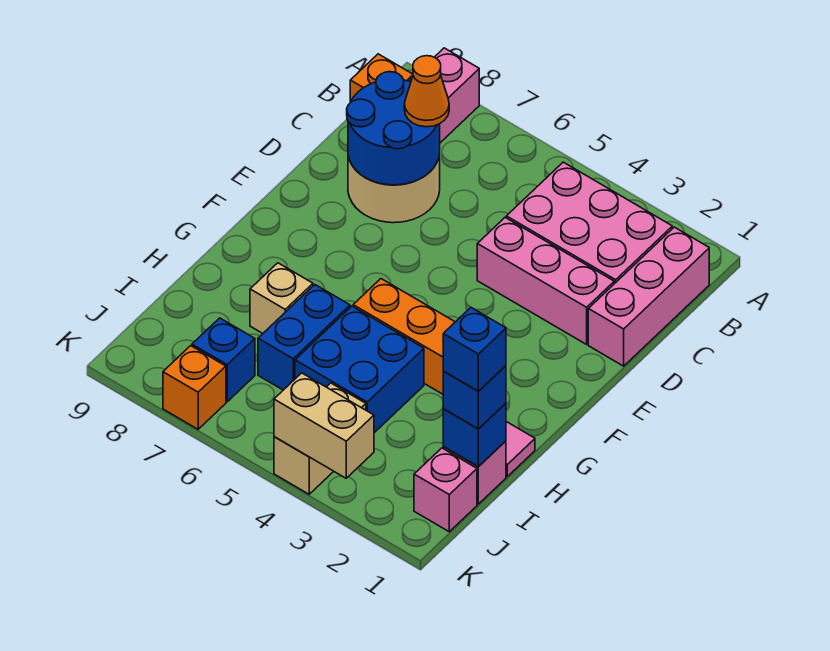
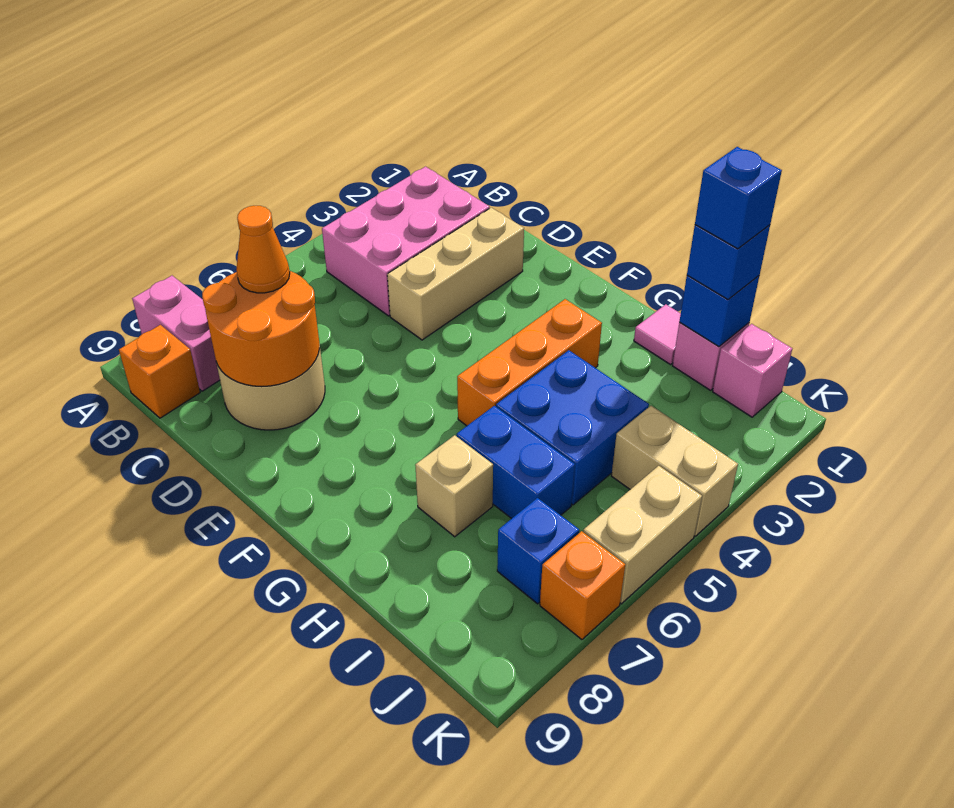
pink brick B1:D1 level 1 -> none
blue round brick C7:D8 level 2 -> orange round brick C7:D8 level 2
pink brick D2:D4 level 1 -> tan brick D2:D4 level 1
tan brick K3:K4 level 2 -> tan brick K5:K6 level 1

